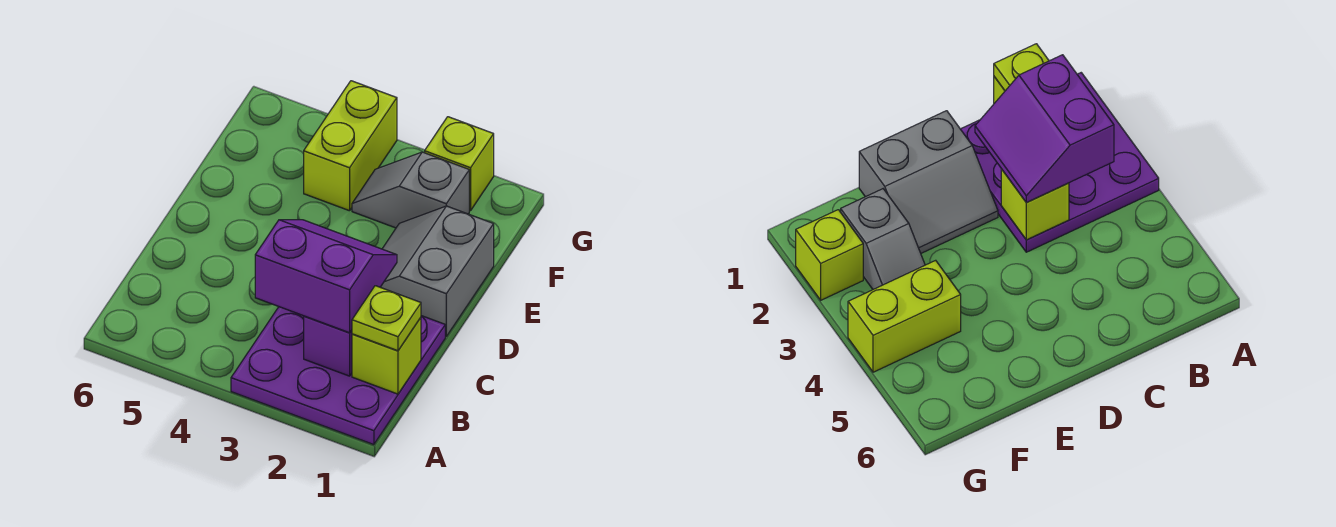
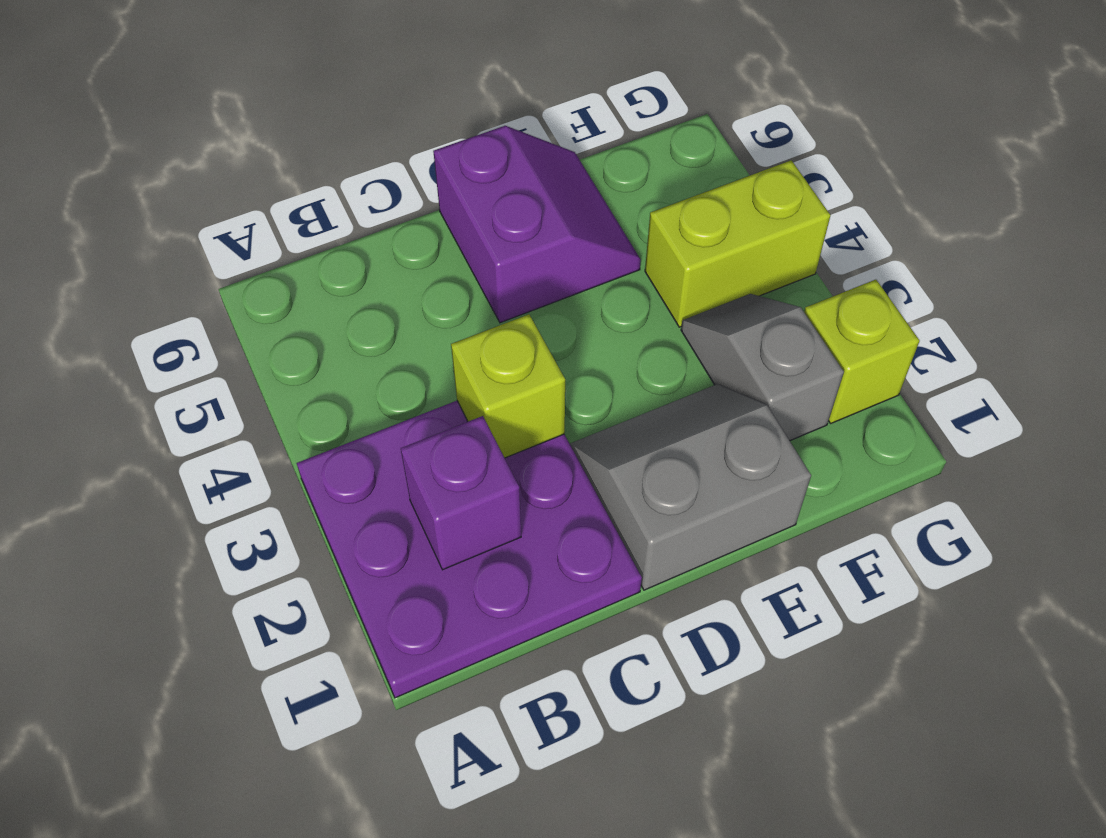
lime brick B1 level 2 -> none
lime plate B1 level 3 -> none
purple slope B2:C3 level 3 top B -> purple slope D5:E6 level 1 top D

